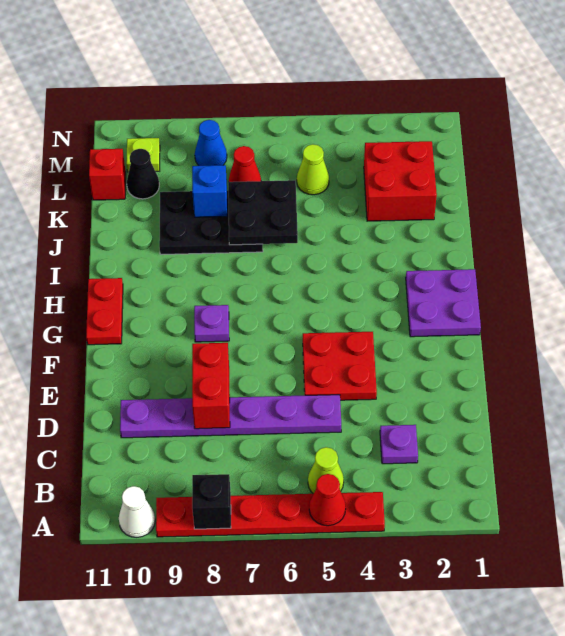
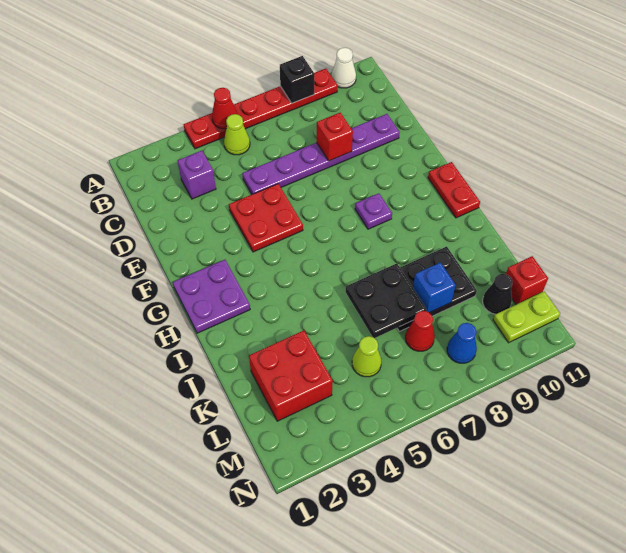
purple plate C3 level 1 -> purple brick C3 level 1
red brick D8:E8 level 2 -> red brick D8 level 2
lime plate M10 level 1 -> lime plate M10:M11 level 1

